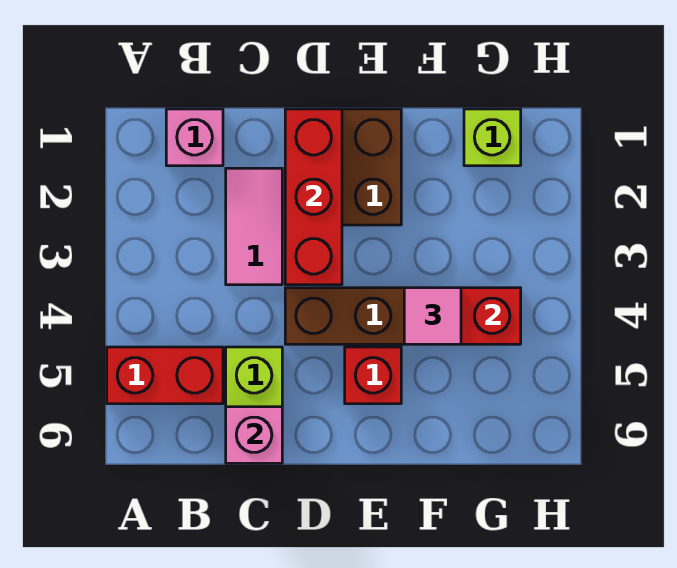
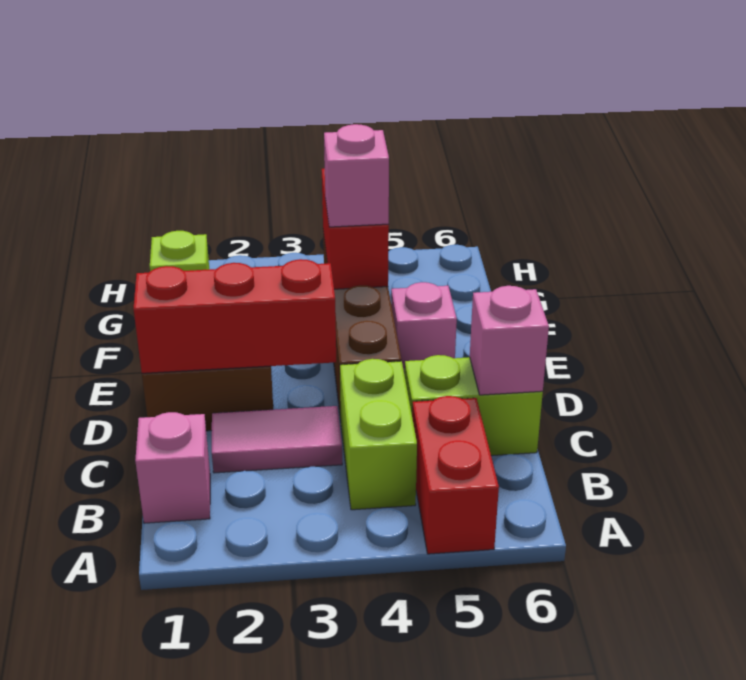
none -> lime brick B4:C4 level 1
red brick E5 level 1 -> pink brick E5 level 1
pink tile F4 level 3 -> pink brick F4 level 3

